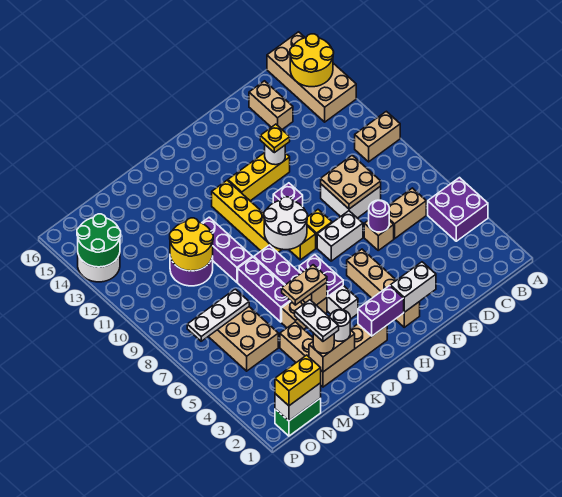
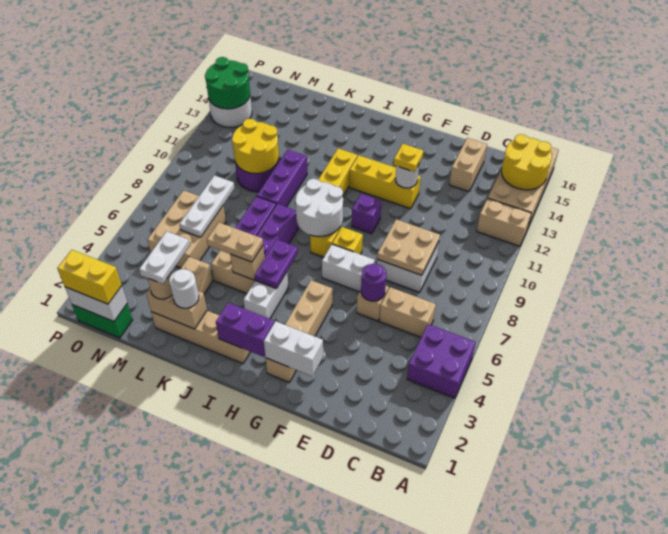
tan brick A10:B10 level 1 -> tan brick A12:B12 level 1
white plate M7:O7 level 2 -> white plate M6:M8 level 2

